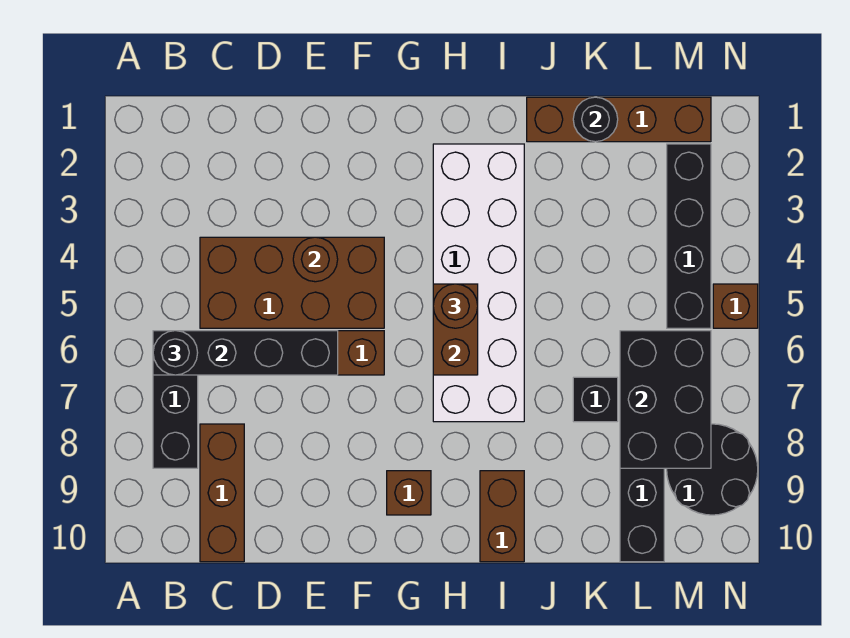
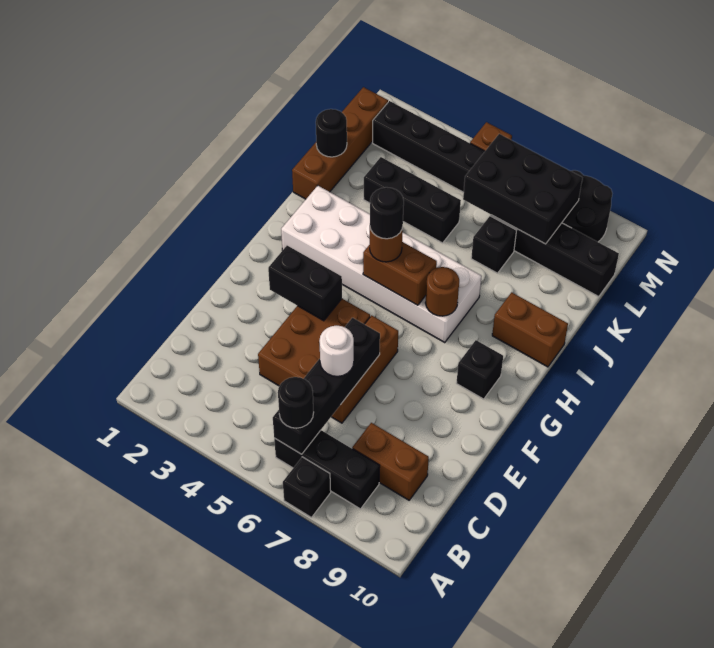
none -> black brick A7 level 1
brown brick C4:F5 level 1 -> brown brick D4:F5 level 1
brown brick C8:C10 level 1 -> brown brick C8:C9 level 1
none -> white round brick D6 level 3
brown round brick E4 level 2 -> brown round brick H7 level 2
none -> black brick F3:F4 level 2
brown brick G9 level 1 -> black brick G9 level 1
none -> black round brick H5 level 4
none -> black brick K3:K5 level 1

